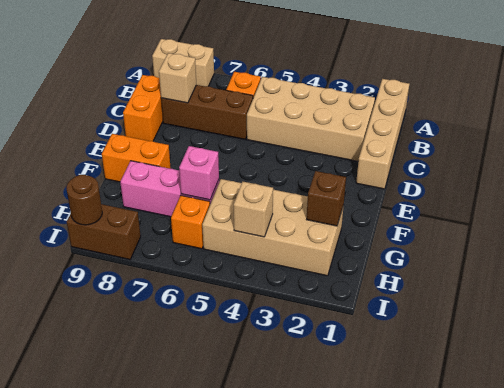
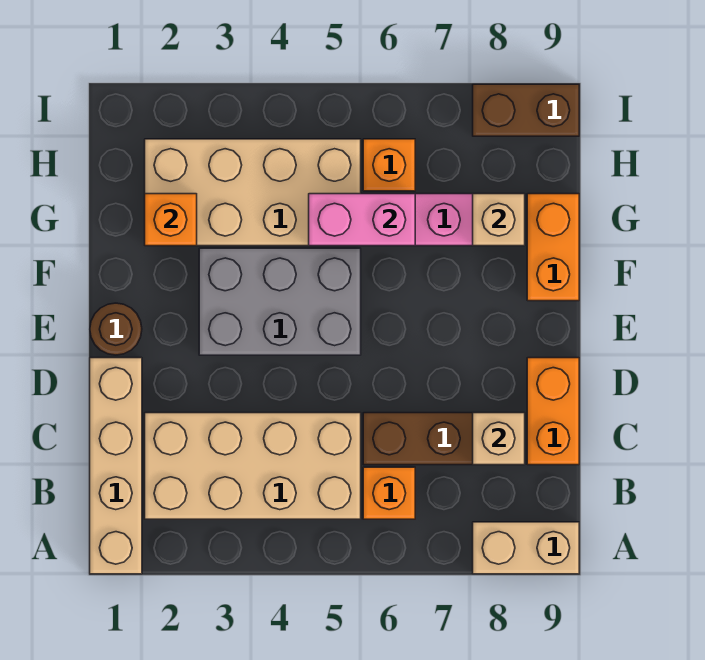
none -> grey brick E3:F5 level 1
orange brick F8:F9 level 1 -> orange brick F9:G9 level 1
brown brick G2 level 2 -> orange brick G2 level 2
pink brick G6 level 2 -> pink brick G5:G6 level 2
tan brick H4 level 2 -> tan brick G8 level 2
brown round brick I9 level 2 -> brown round brick E1 level 1

